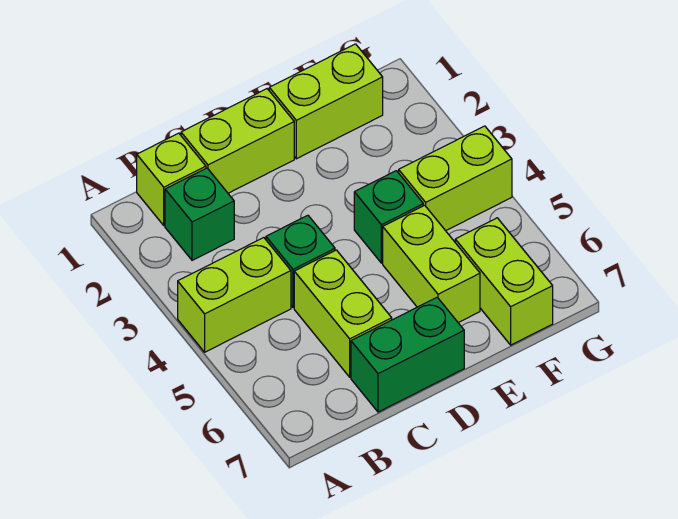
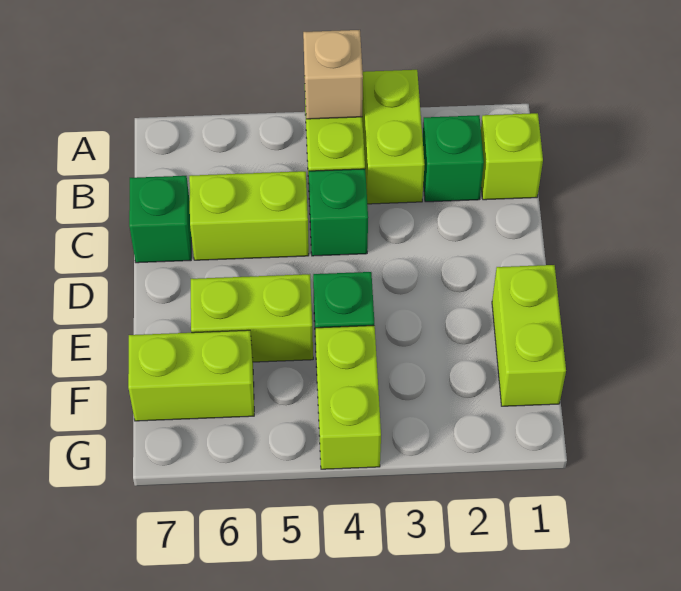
none -> tan brick A4 level 2
lime brick C1:D1 level 1 -> lime brick A3:B3 level 1
green brick C7:D7 level 1 -> green brick C7 level 1

